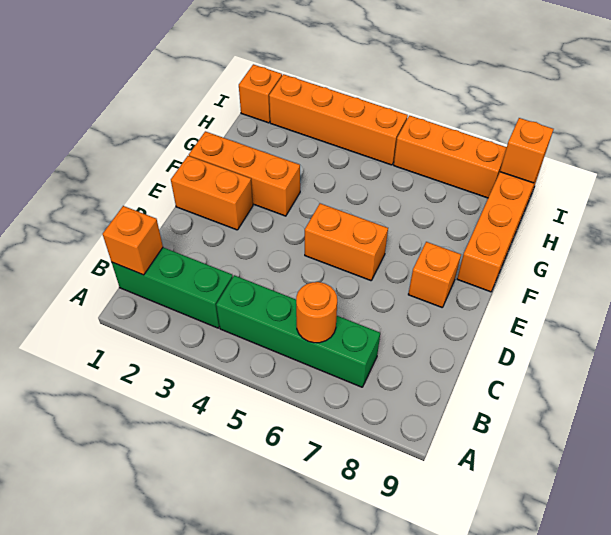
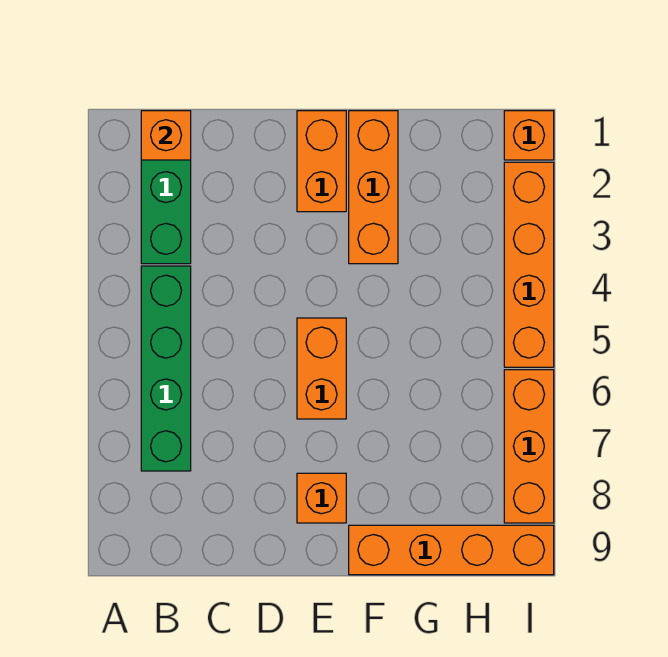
orange round brick B6 level 2 -> none
orange brick I9 level 2 -> none

